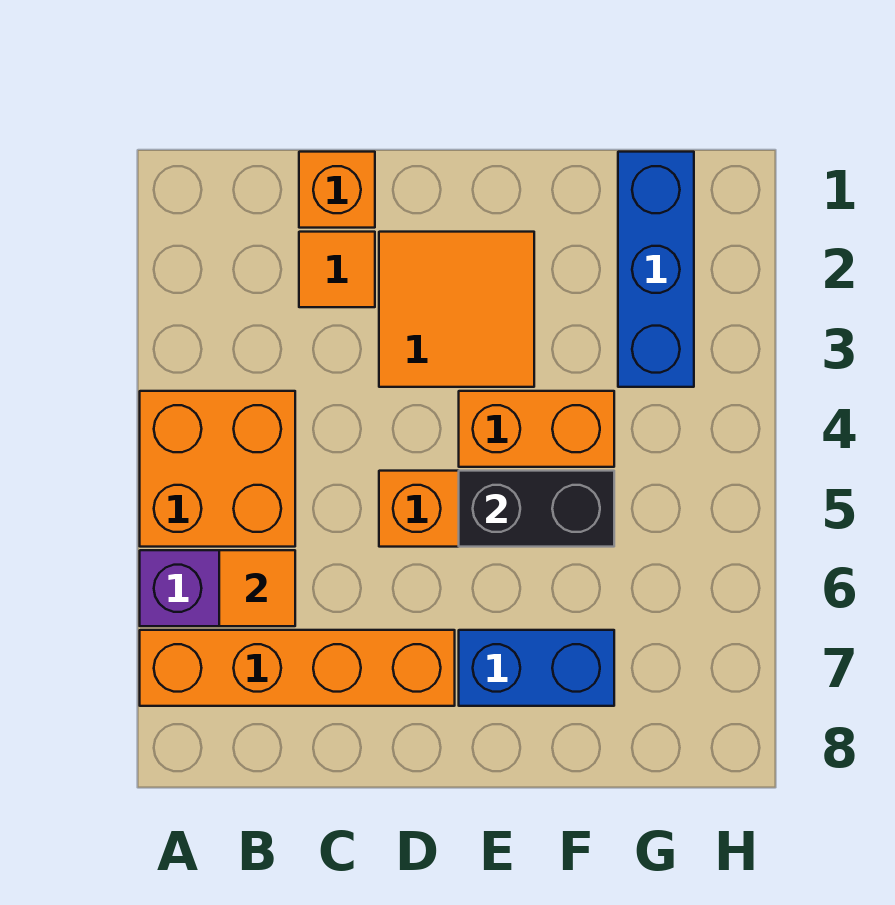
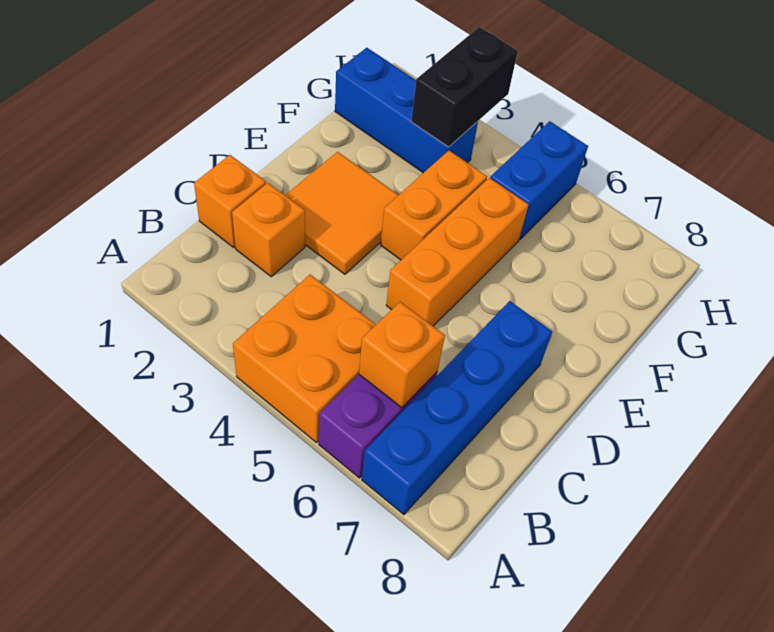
orange brick A7:D7 level 1 -> blue brick A7:D7 level 1
orange tile B6 level 2 -> orange brick B6 level 2
orange tile C2 level 1 -> orange brick C2 level 1
black brick E5:F5 level 2 -> black brick G3:H3 level 2
blue brick E7:F7 level 1 -> blue brick G5:H5 level 1

